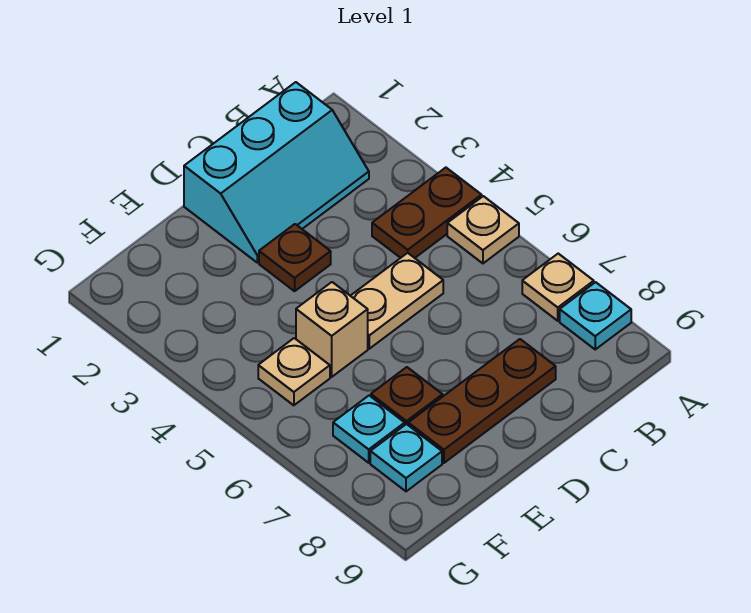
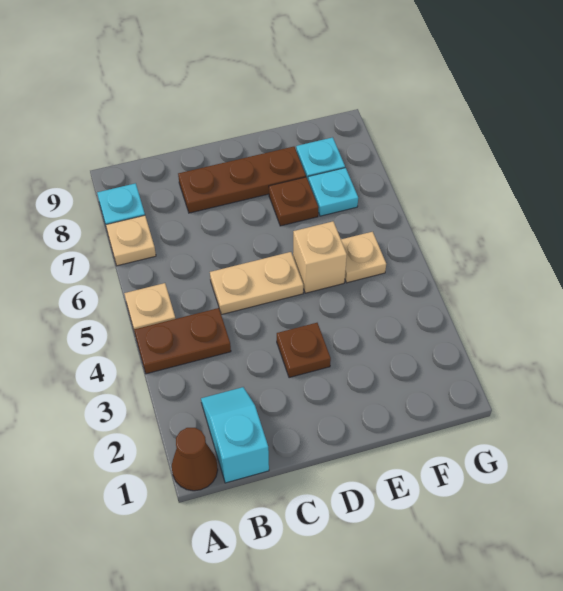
none -> brown cone A1 level 1
cyan slope B1:D2 level 1 top 1 -> cyan slope B1:B2 level 1 top 1

